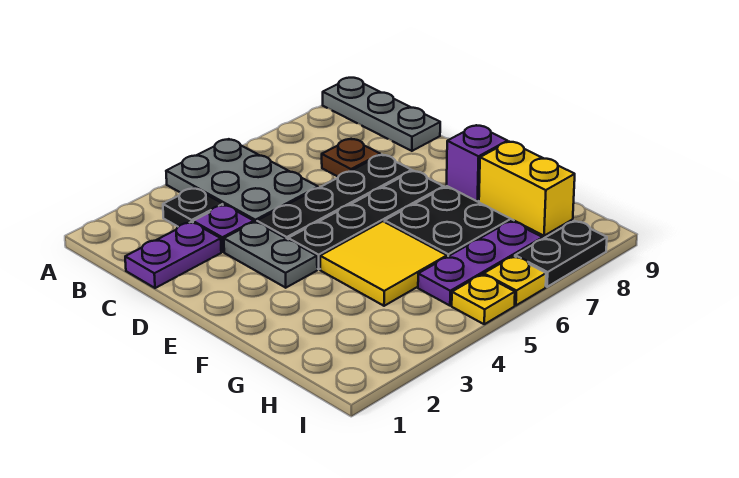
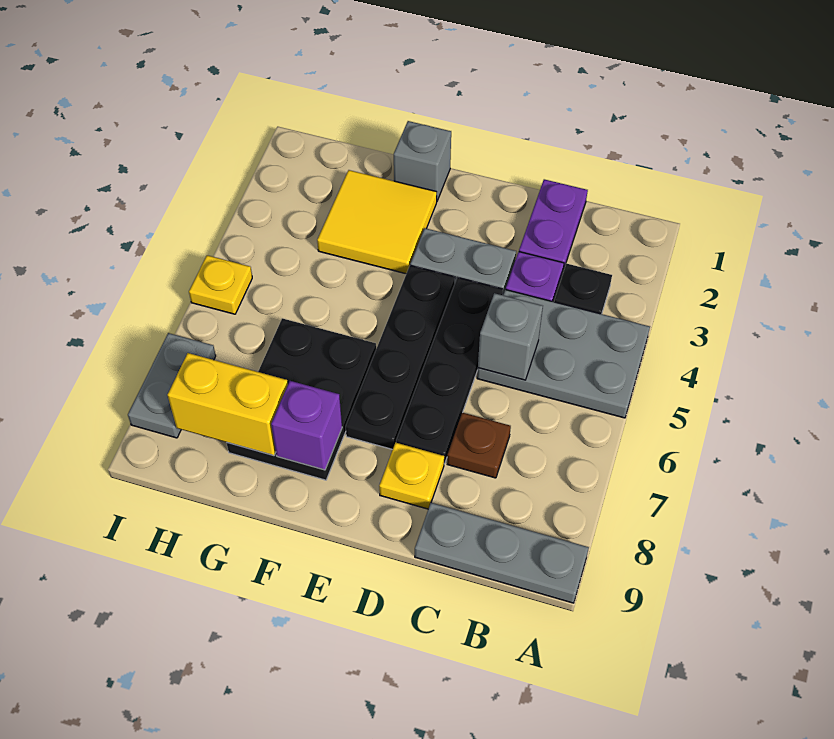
none -> grey brick C5 level 2
none -> grey brick F1 level 1
yellow tile F4:G5 level 1 -> yellow tile F2:G3 level 1
purple plate H5:H7 level 1 -> none
yellow plate I6 level 1 -> yellow plate D8 level 1
black plate I7:I8 level 1 -> grey plate I7:I8 level 1

